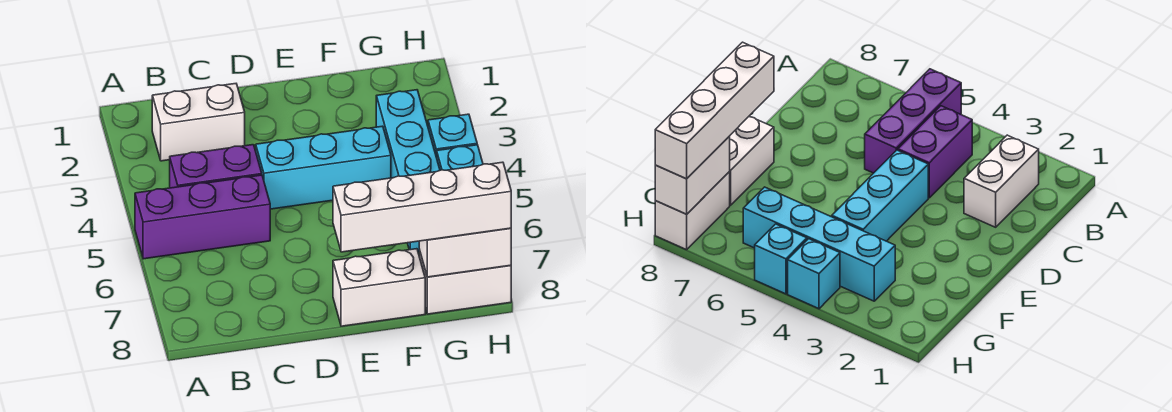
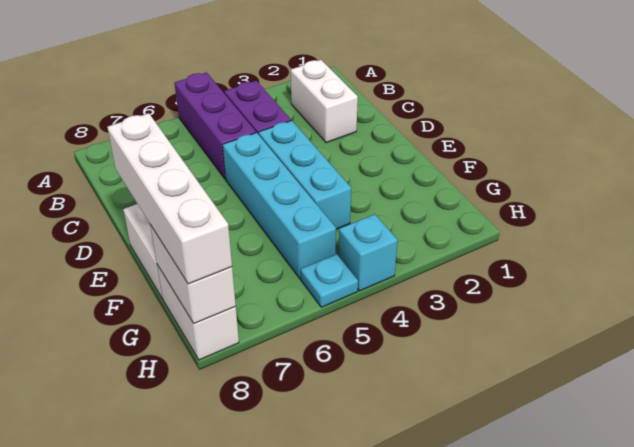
cyan brick G3:G6 level 1 -> cyan brick D5:G5 level 1
cyan brick H5 level 1 -> cyan plate H5 level 1

